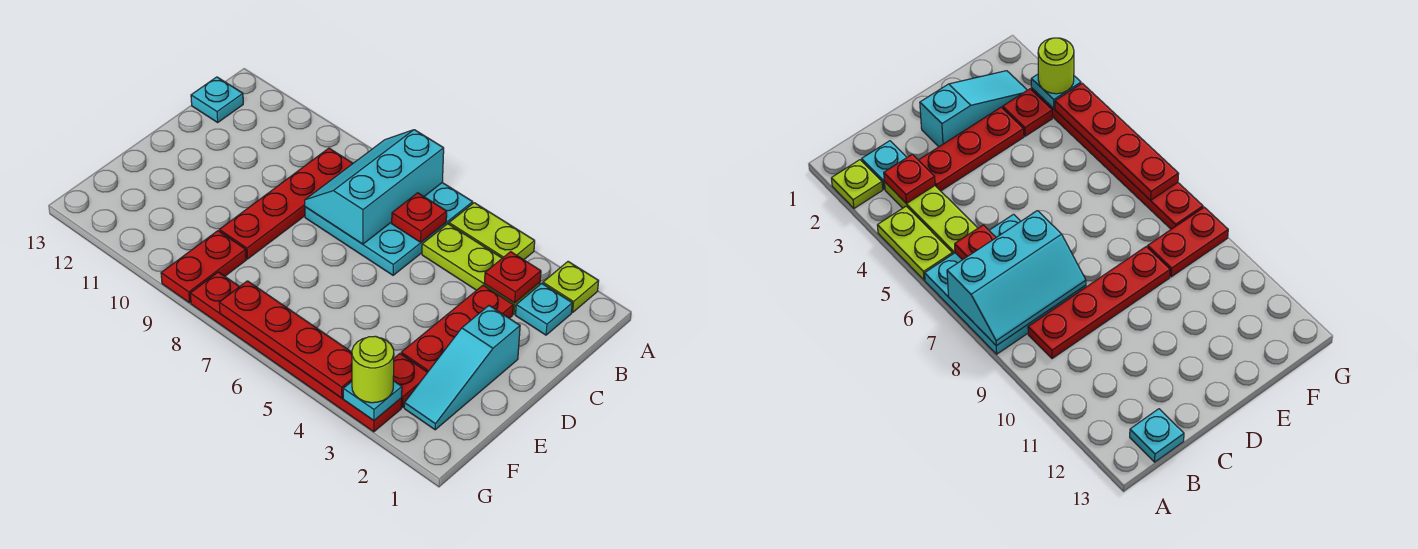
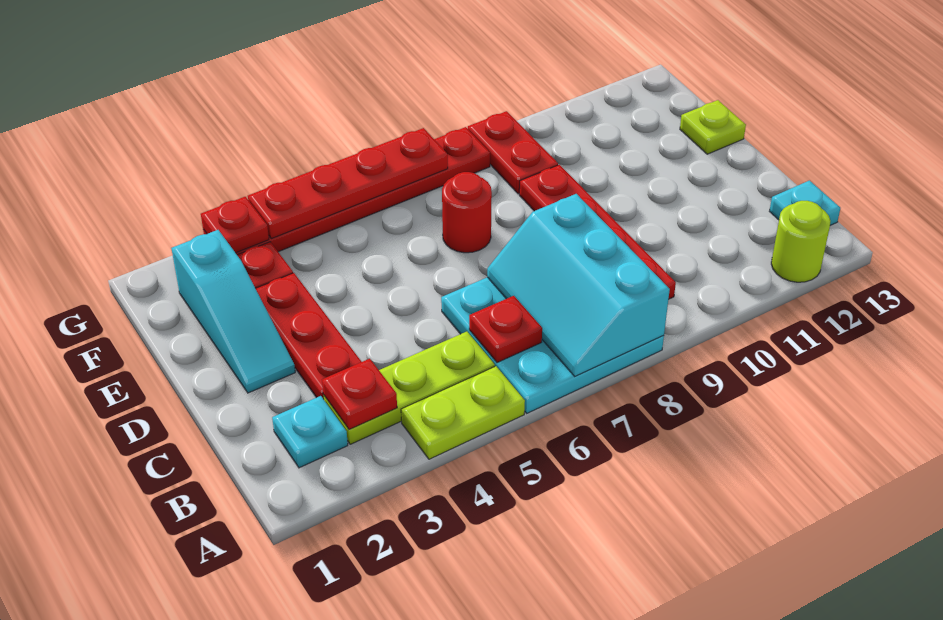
lime plate A2 level 1 -> lime plate E13 level 1
cyan slope A7:C8 level 2 top 7 -> cyan slope A7:C8 level 2 top 8
cyan slope D2:F2 level 1 top D -> cyan slope D2:F2 level 1 top F
none -> red round brick E7 level 1
cyan plate G3 level 2 -> red plate G3 level 2
lime round brick G3 level 3 -> lime round brick A12 level 1

